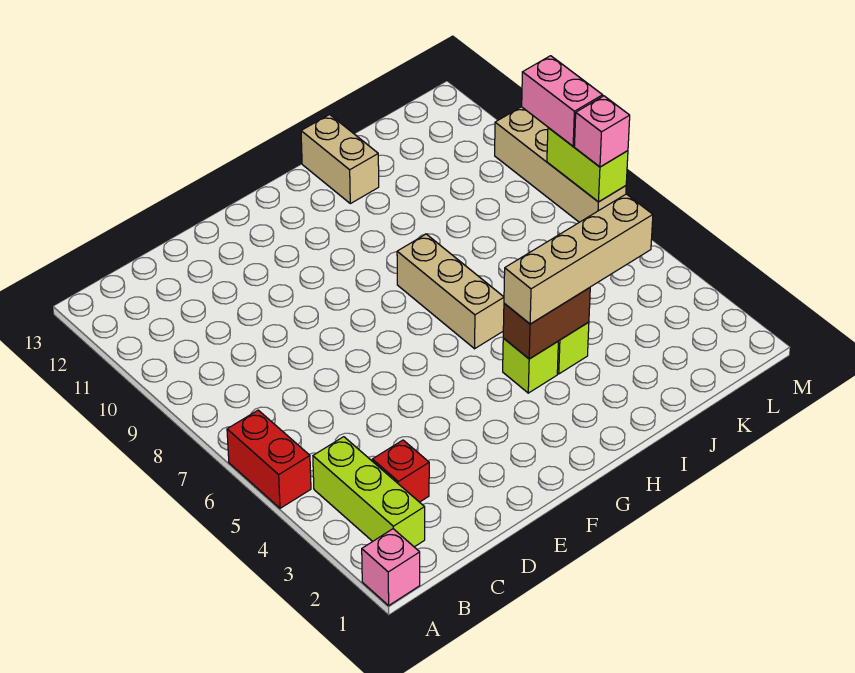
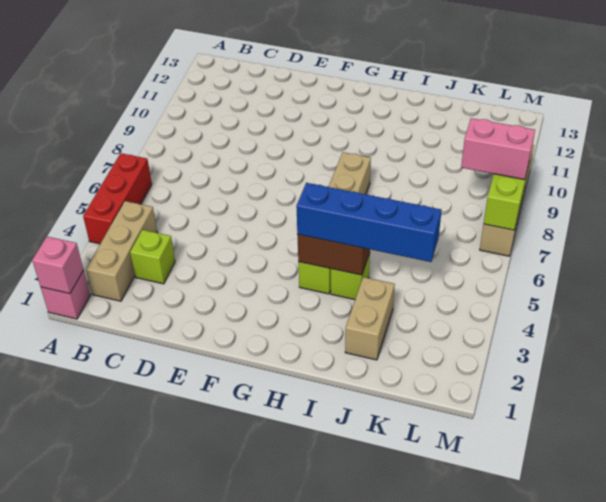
red brick A5:A6 level 1 -> red brick A4:A6 level 1
lime brick B2:B4 level 1 -> tan brick B2:B4 level 1
red brick C3 level 1 -> lime brick C3 level 1
tan brick H4:K4 level 3 -> blue brick H4:K4 level 3
tan brick I12:I13 level 1 -> tan brick J2:J3 level 1
pink brick M7 level 3 -> pink brick A1 level 2
pink brick M8:M9 level 3 -> pink brick L8:M8 level 3

